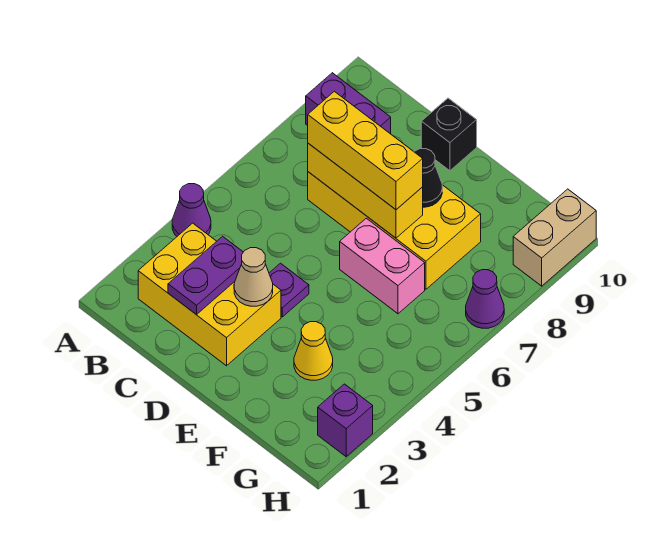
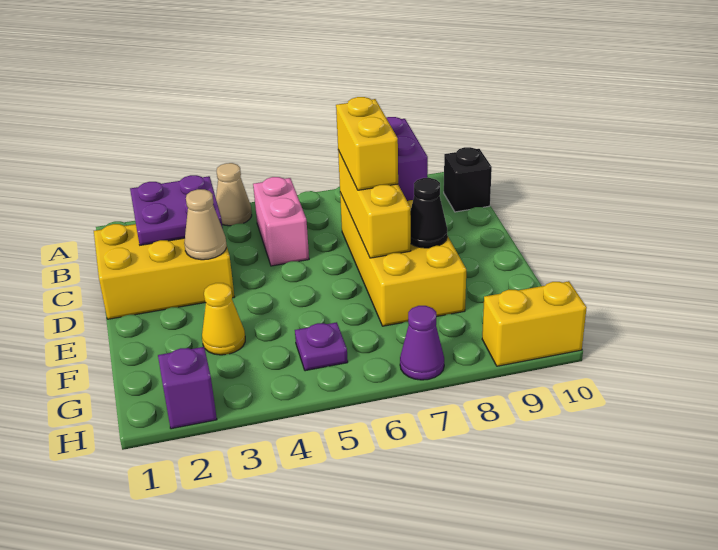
purple cone A4 level 1 -> tan cone A4 level 1
yellow brick B2:D3 level 1 -> yellow brick C1:D3 level 1
purple plate C2:C3 level 2 -> purple plate B2:C3 level 2
yellow brick C7:E7 level 3 -> yellow brick C7:D7 level 3
purple plate D4 level 1 -> purple plate G5 level 1
black brick D10 level 1 -> black brick B10 level 1
pink brick E6:F6 level 1 -> pink brick B5:C5 level 1
tan brick H9:H10 level 1 -> yellow brick H9:H10 level 1

